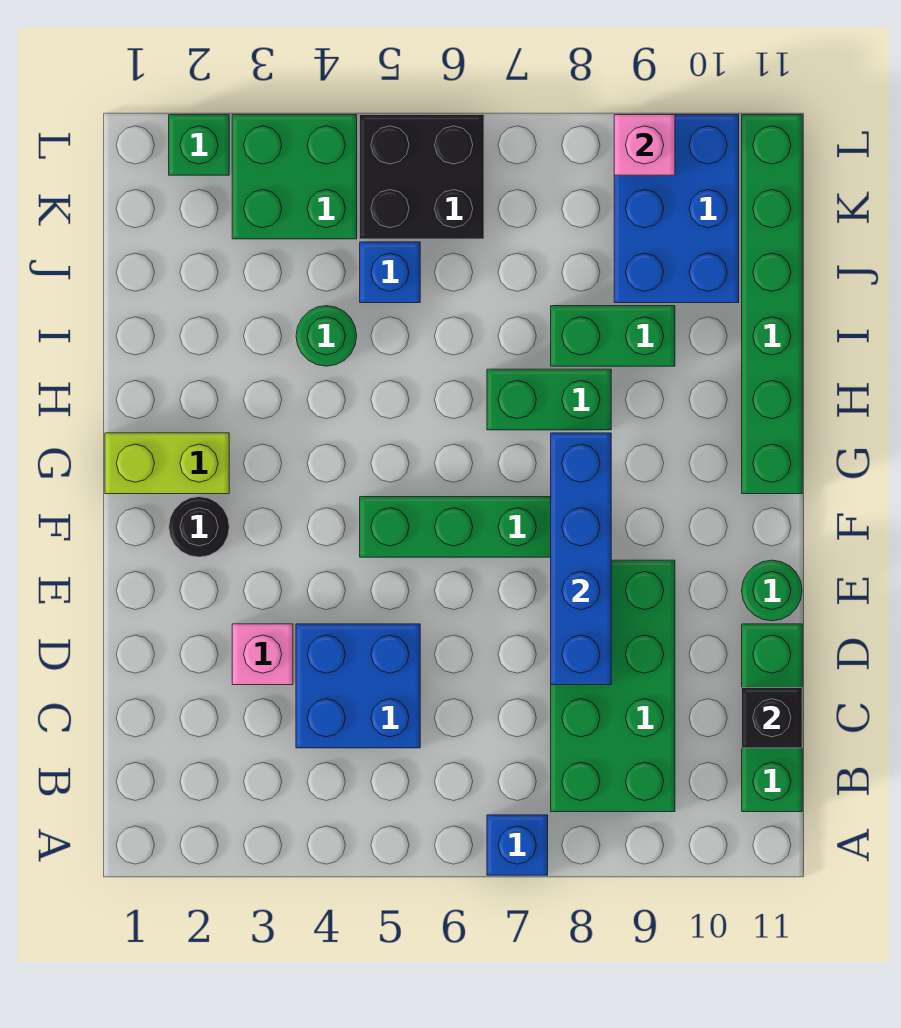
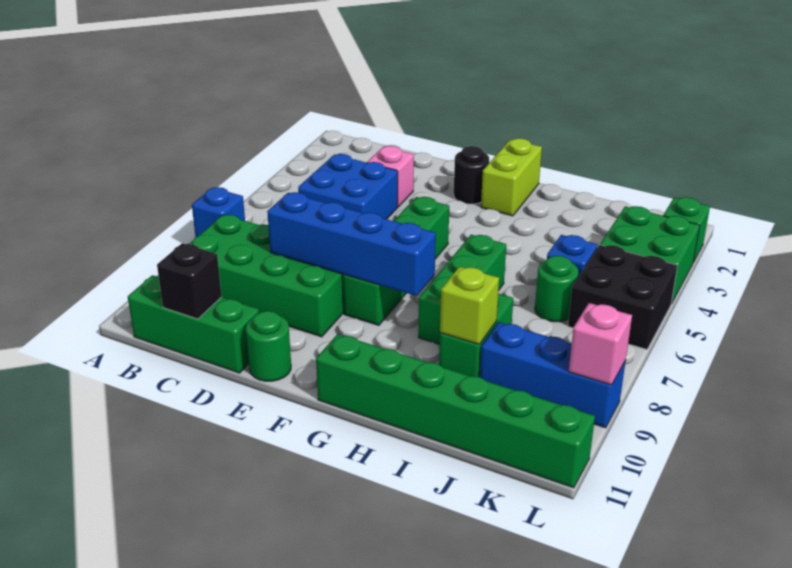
green brick H7:H8 level 1 -> green brick H6:H8 level 1
green round brick I4 level 1 -> green round brick J6 level 1
none -> lime brick I9 level 2
blue brick J9:L10 level 1 -> blue brick J9:L9 level 1

